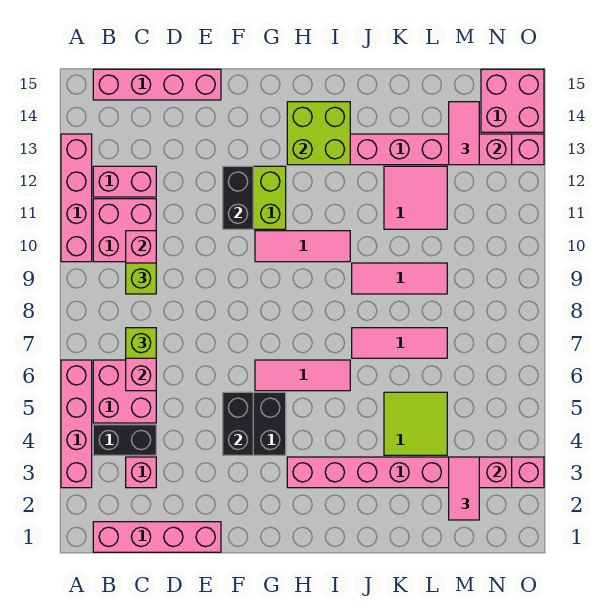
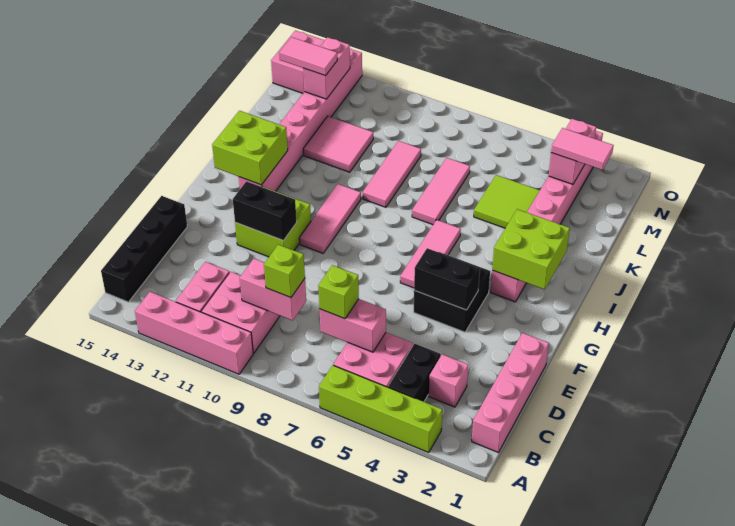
pink brick A3:A6 level 1 -> lime brick A3:A6 level 1
pink brick B15:E15 level 1 -> black brick B15:E15 level 1
none -> lime brick H2:I3 level 2

